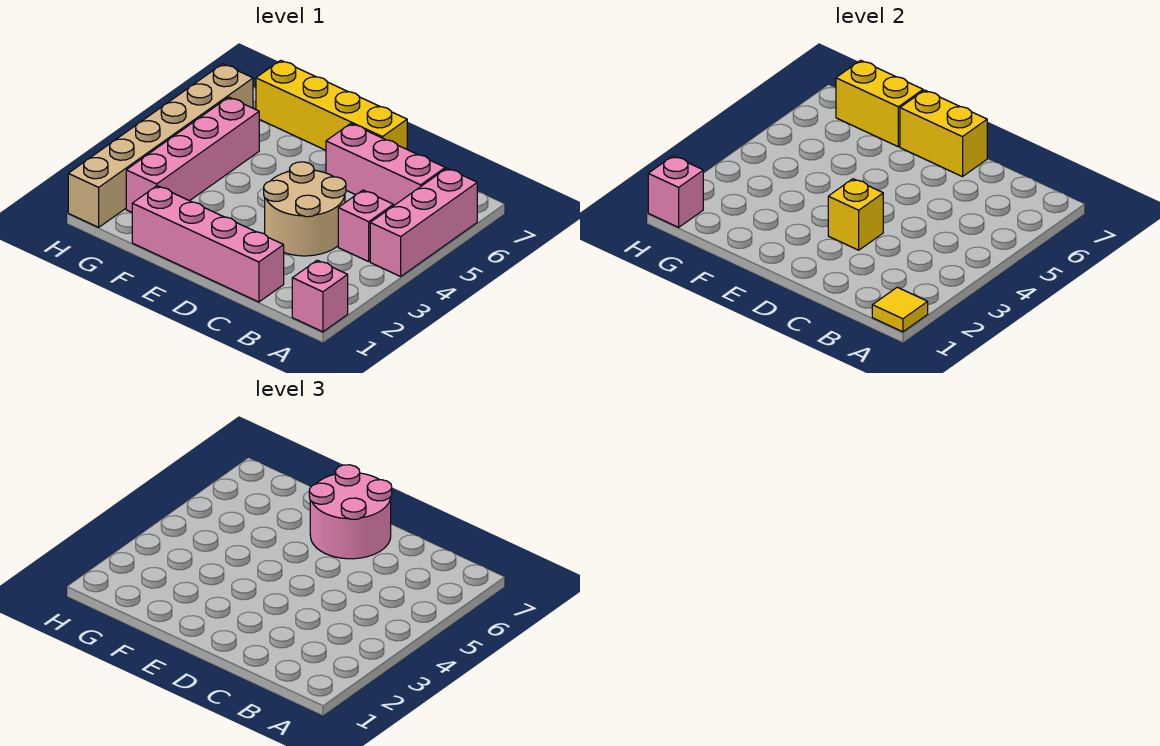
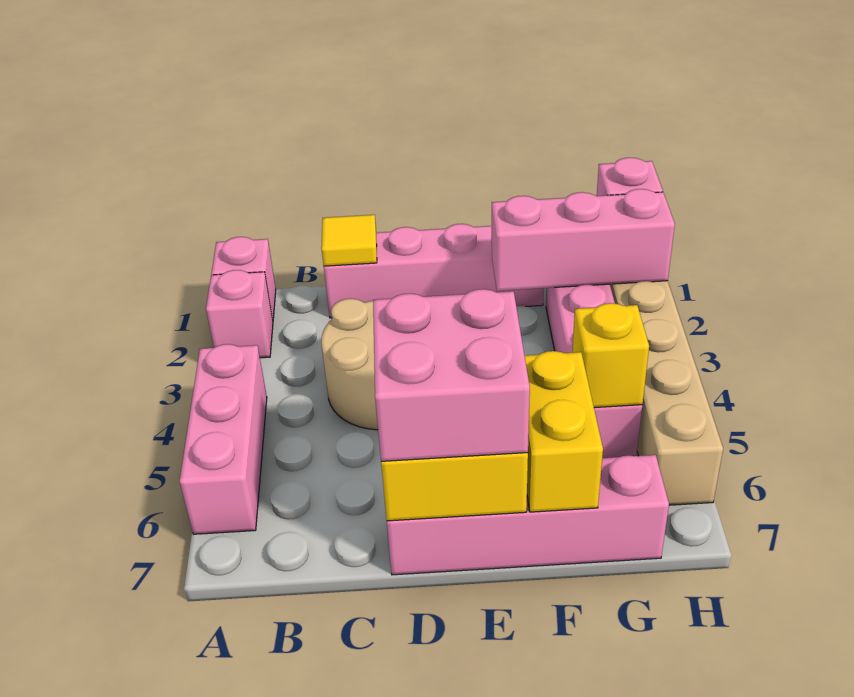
yellow tile A1 level 2 -> yellow tile C1 level 2
pink brick B4 level 1 -> pink brick A2 level 1
pink brick B6:D6 level 1 -> pink brick F2:H2 level 2
yellow brick D3 level 2 -> yellow brick G5 level 2
pink round brick D6:E7 level 3 -> pink brick D6:E7 level 3
yellow brick D7:G7 level 1 -> pink brick D7:G7 level 1
yellow brick F7:G7 level 2 -> yellow brick F6:F7 level 2

